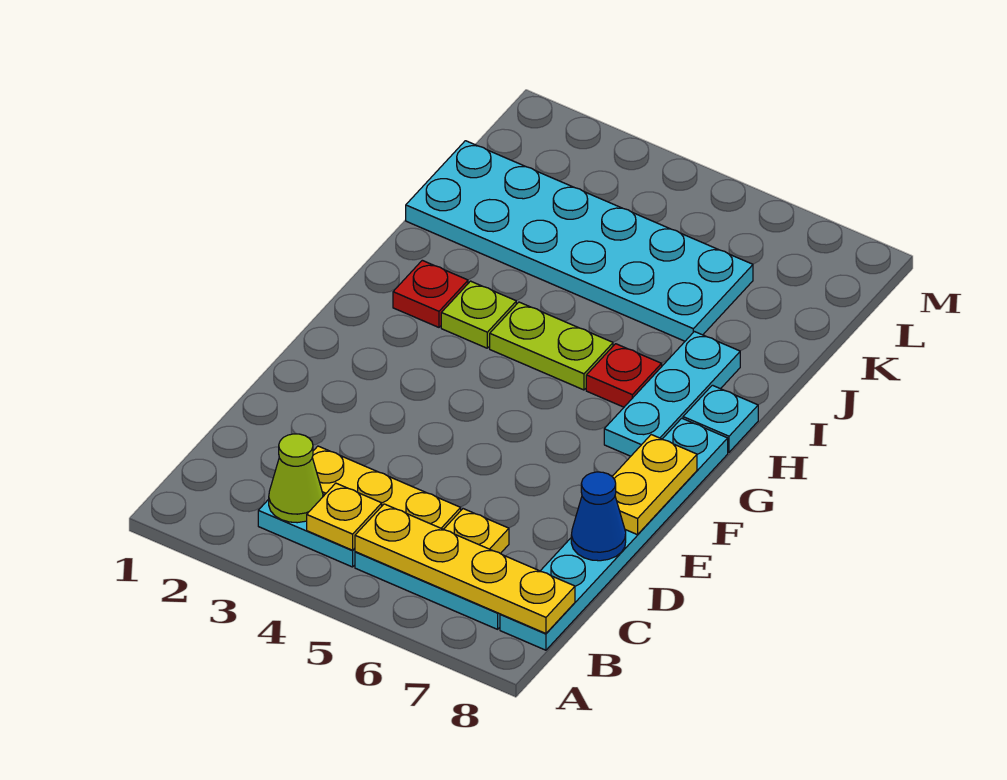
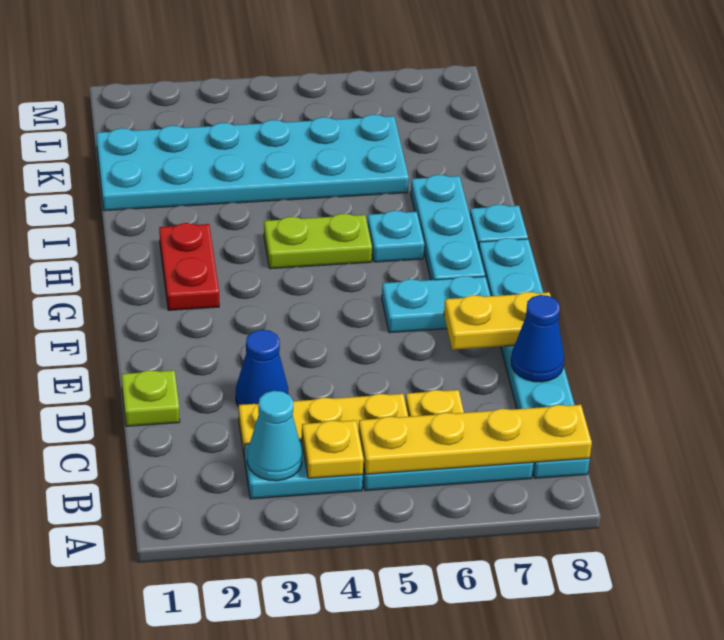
lime cone B3 level 2 -> cyan cone B3 level 2
none -> blue cone D3 level 1
yellow plate E8:F8 level 2 -> yellow plate E7:E8 level 2
none -> cyan plate F6:F7 level 1
red plate H2 level 1 -> red plate G2:H2 level 1
lime plate H3 level 1 -> lime plate D1 level 1
red plate H6 level 1 -> cyan plate H6 level 1

